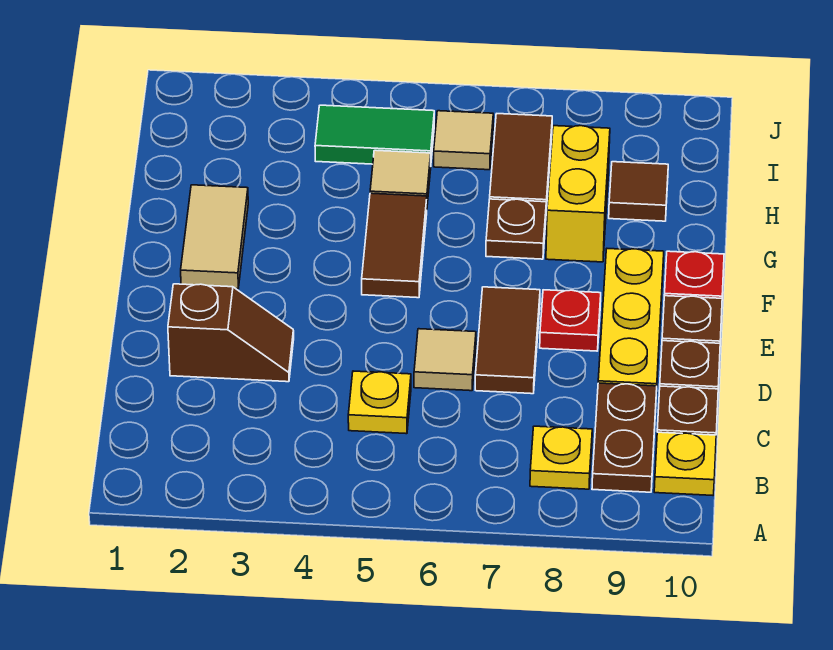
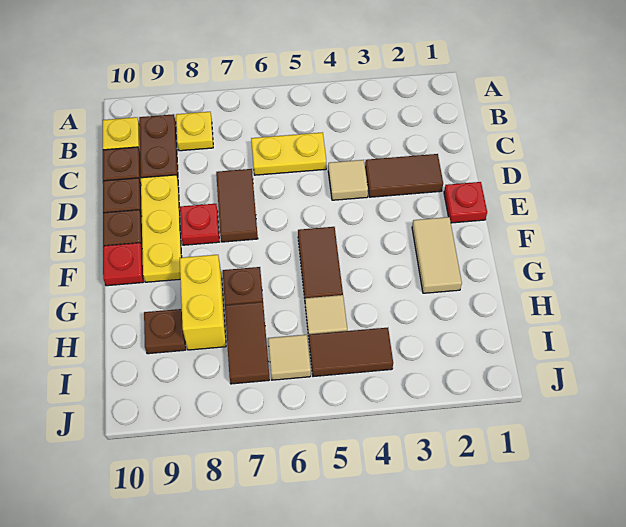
yellow plate C5 level 1 -> yellow plate C5:C6 level 1
brown slope D2:D3 level 1 top 2 -> brown tile D2:D3 level 1
tan tile D6 level 1 -> tan tile D4 level 1
none -> red plate E1 level 1
brown tile H9 level 1 -> brown plate H9 level 1
green tile I4:I5 level 1 -> brown tile I4:I5 level 1

